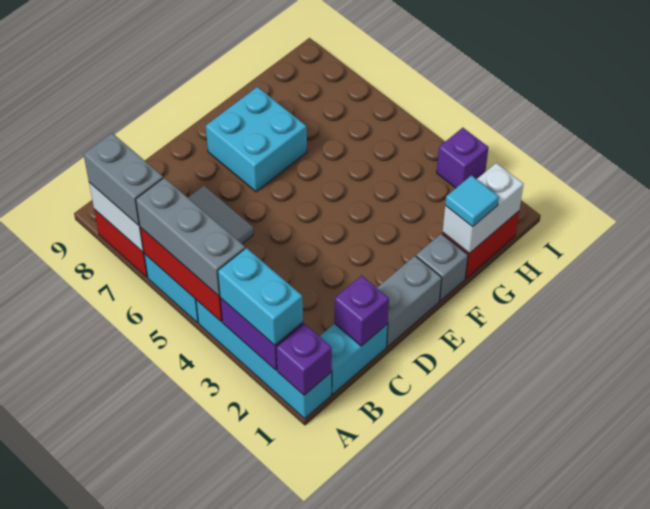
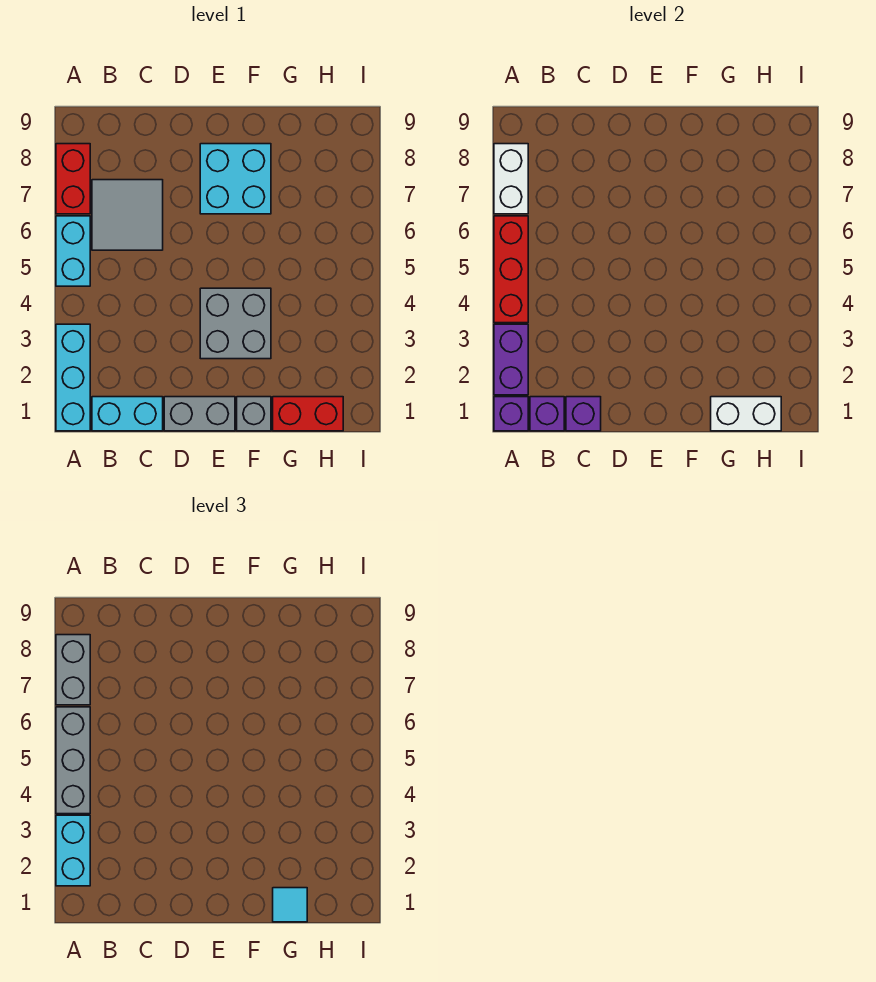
cyan brick A1:A4 level 1 -> cyan brick A1:A3 level 1
none -> grey brick E3:F4 level 1
purple brick I3 level 1 -> purple brick B1 level 2

